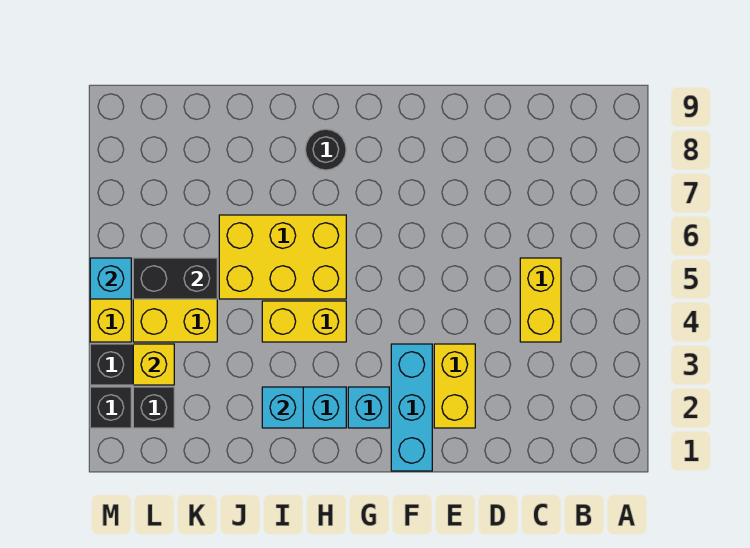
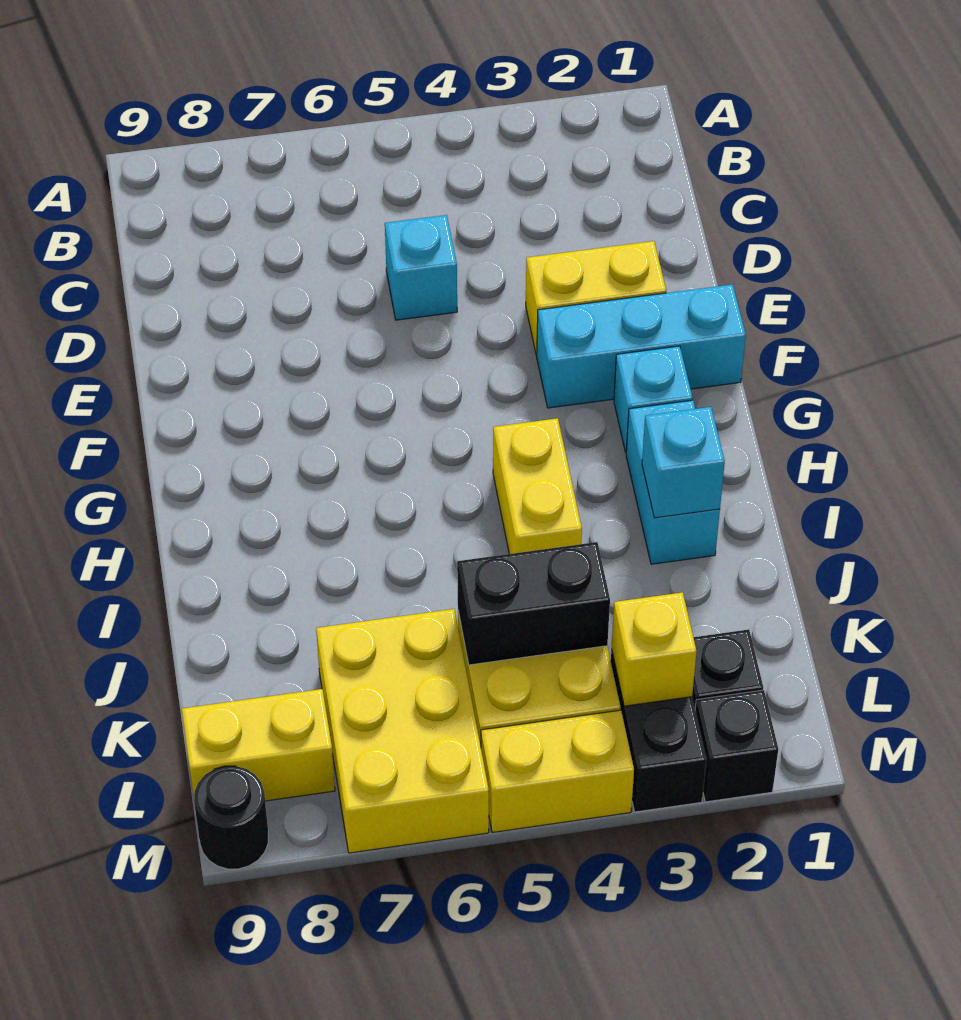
yellow brick C4:C5 level 1 -> yellow brick L8:L9 level 1
yellow brick H5:J6 level 1 -> yellow brick K6:M7 level 1
black round brick H8 level 1 -> black round brick M9 level 1
black brick K5:L5 level 2 -> black brick K4:K5 level 2
cyan brick M5 level 2 -> cyan brick D5 level 1

